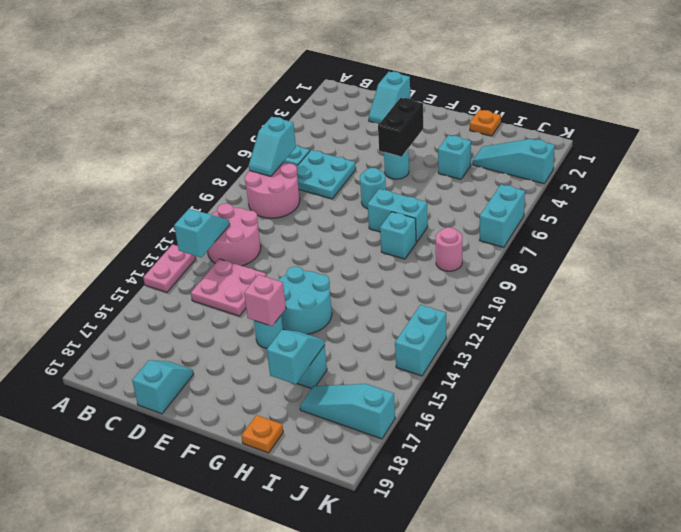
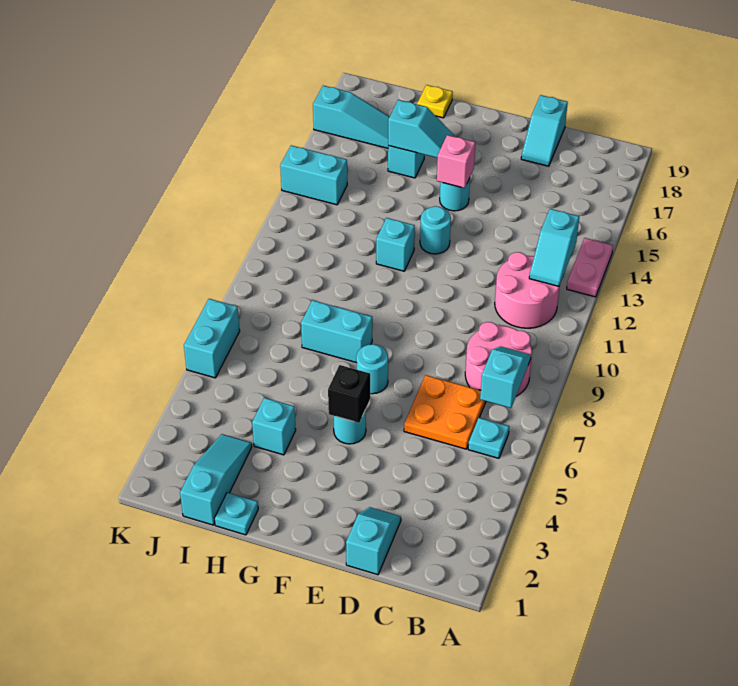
cyan plate C6:D7 level 1 -> orange plate C6:D7 level 1
pink plate C13:D14 level 1 -> none
black brick F4:F5 level 2 -> black brick F5 level 2
cyan round brick F13:G14 level 1 -> cyan round brick F13 level 1
orange plate H1 level 1 -> cyan plate H1 level 1
cyan brick H9 level 1 -> cyan brick G12 level 1
cyan slope H16:H17 level 2 top 17 -> cyan slope G16:H16 level 2 top H
orange plate H19 level 1 -> yellow plate H19 level 1
cyan slope I3:K3 level 1 top K -> cyan slope I1:I3 level 1 top 1
pink round brick J9 level 1 -> none
cyan brick K13:K14 level 1 -> cyan brick J14:K14 level 1

